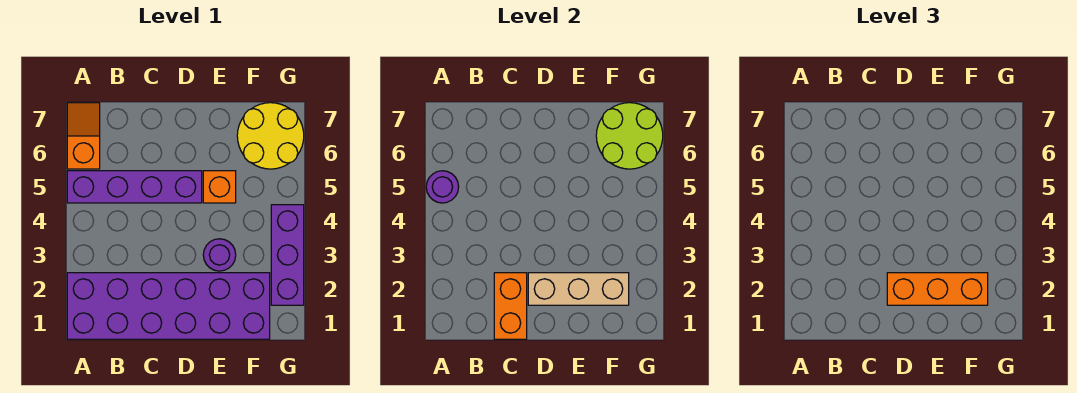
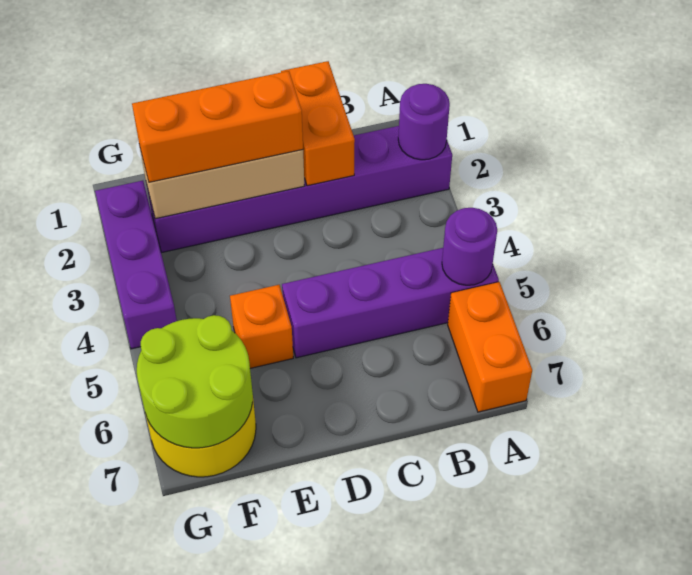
purple brick A1:F2 level 1 -> purple brick A2:F2 level 1
orange slope A6:A7 level 1 top 6 -> orange brick A6:A7 level 1
purple round brick E3 level 1 -> purple round brick A2 level 2

